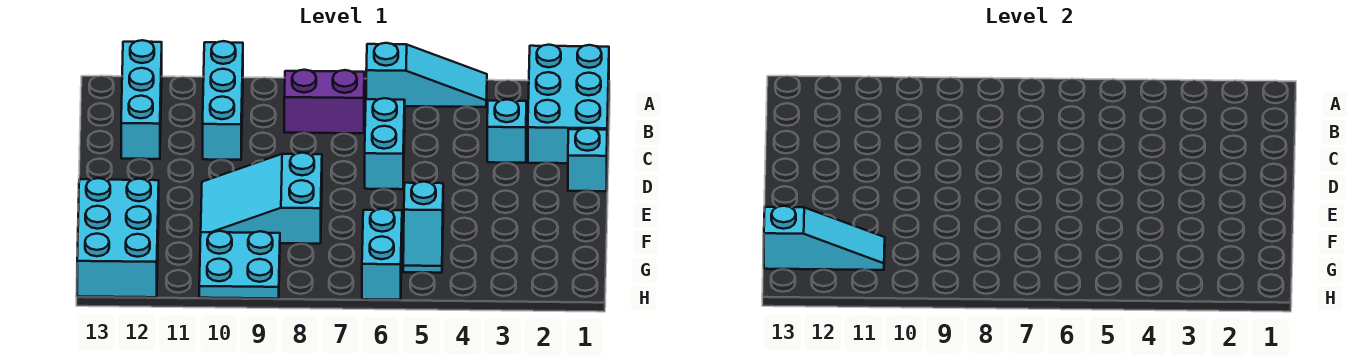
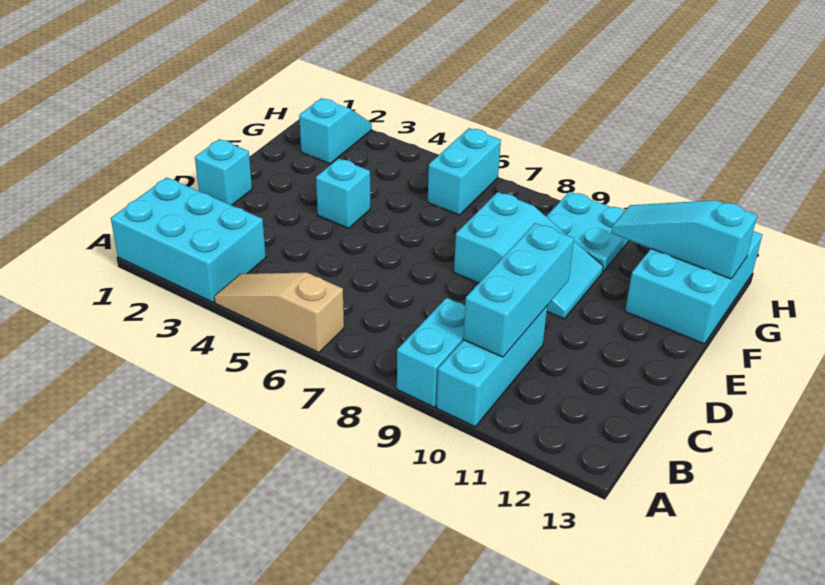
cyan brick A1:C2 level 1 -> cyan brick A1:B3 level 1
cyan slope A4:A6 level 1 top 6 -> tan slope A4:A6 level 1 top 6
cyan brick A12:C12 level 1 -> cyan brick B10:D10 level 2
purple brick B7:B8 level 1 -> none
cyan brick C3 level 1 -> cyan brick E4 level 1
cyan brick C6:D6 level 1 -> cyan brick A9:B9 level 1
cyan slope F5:G5 level 1 top F -> cyan slope G2:H2 level 1 top G

